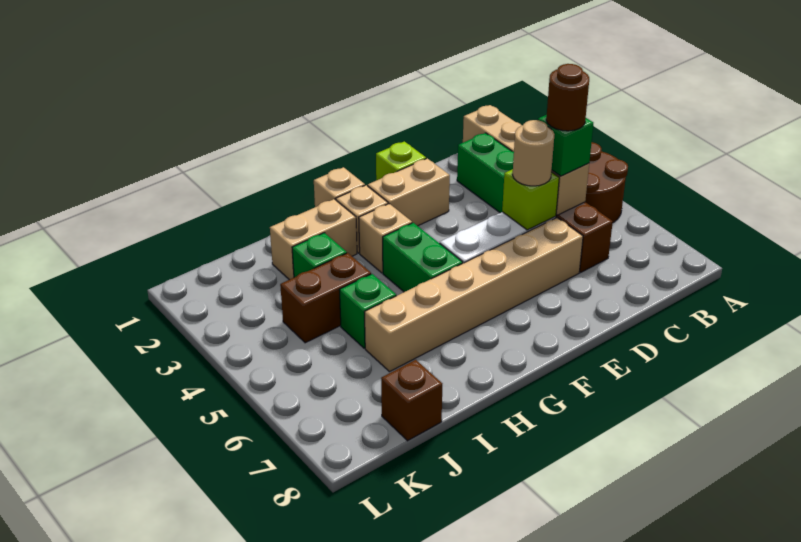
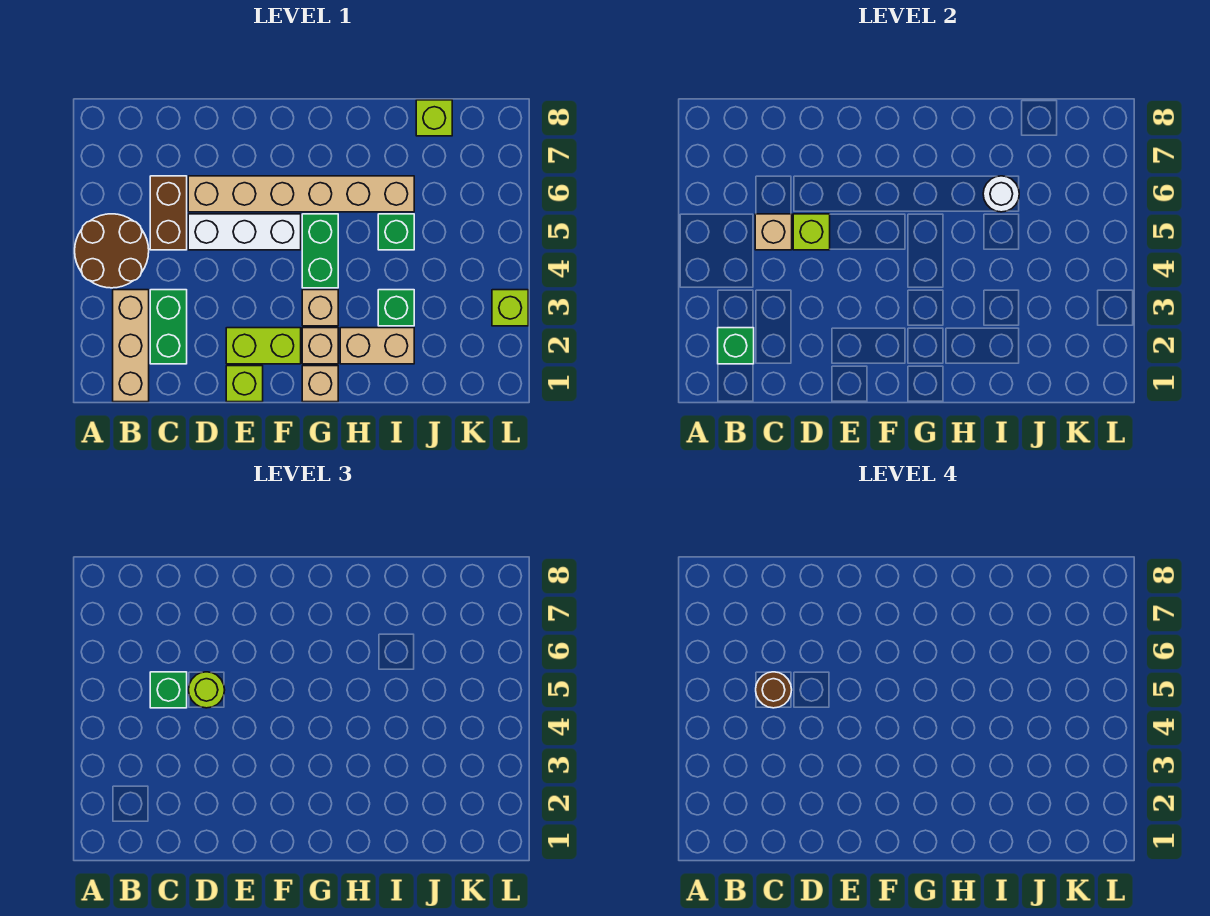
none -> green brick B2 level 2
tan round brick D5 level 3 -> lime round brick D5 level 3
tan brick E2:F2 level 1 -> lime brick E2:F2 level 1
brown brick I4:J4 level 1 -> none
none -> white round brick I6 level 2
brown brick J8 level 1 -> lime brick J8 level 1
none -> lime brick L3 level 1

